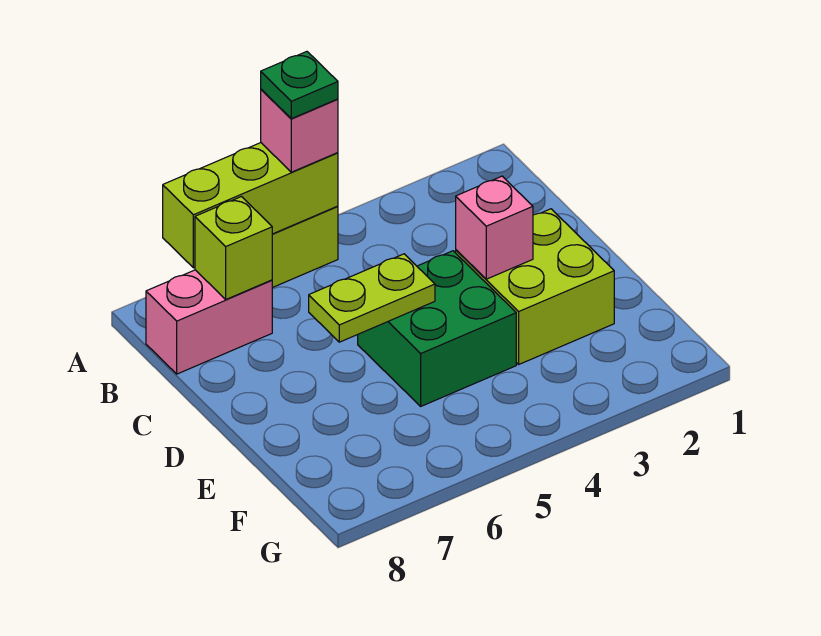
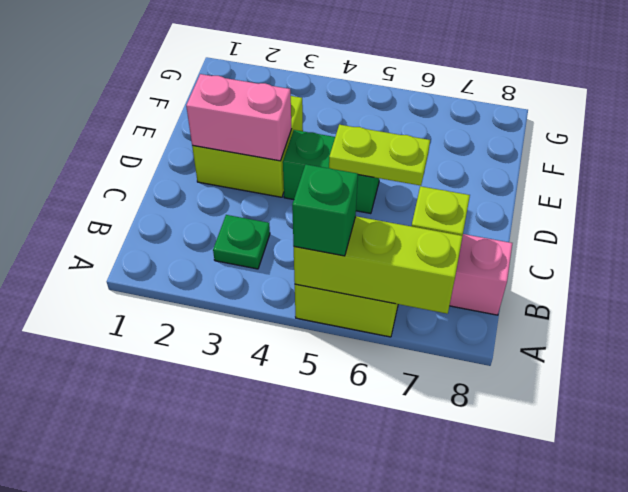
pink brick A5 level 3 -> green brick A5 level 3
green plate A5 level 4 -> green plate B3 level 1
pink brick D3 level 2 -> pink brick D2:D3 level 2
green brick D4:E5 level 1 -> green brick D4:D5 level 1

